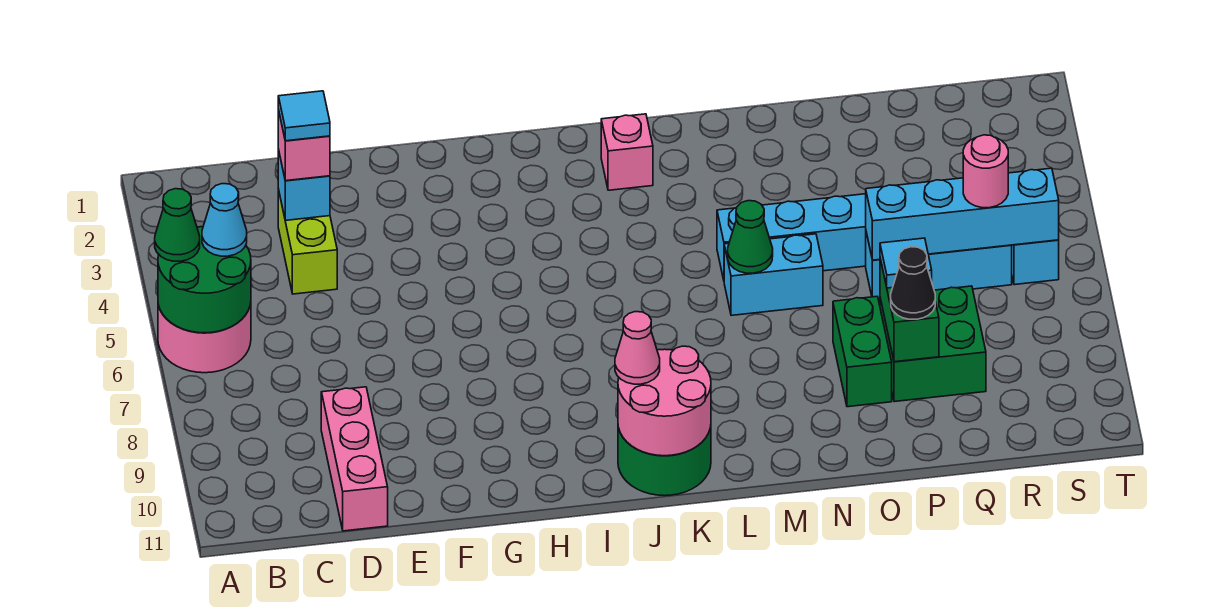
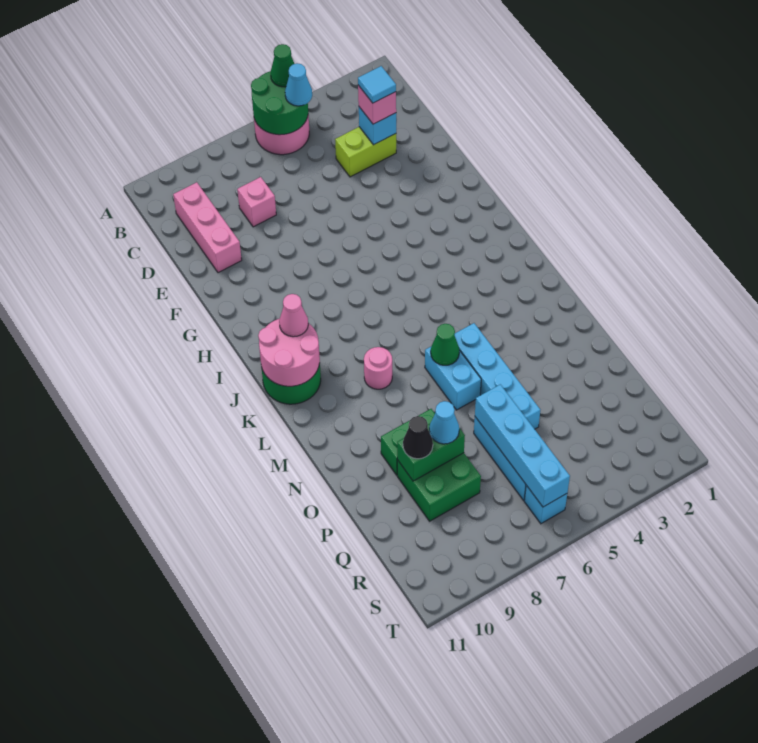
pink brick D9:D11 level 1 -> pink brick C10:E10 level 1
pink brick K2 level 1 -> pink brick D8 level 1
cyan tile P8 level 3 -> cyan cone P8 level 3
pink round brick R6 level 3 -> pink round brick L8 level 1

